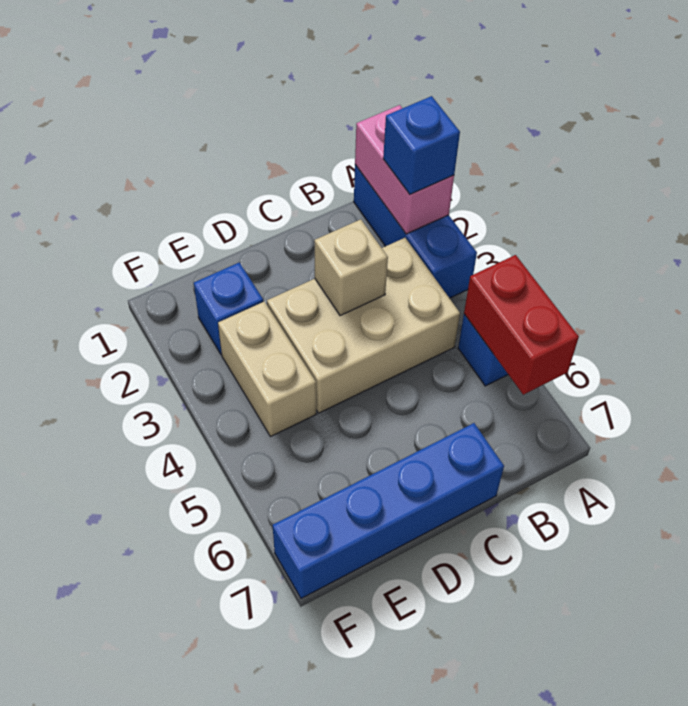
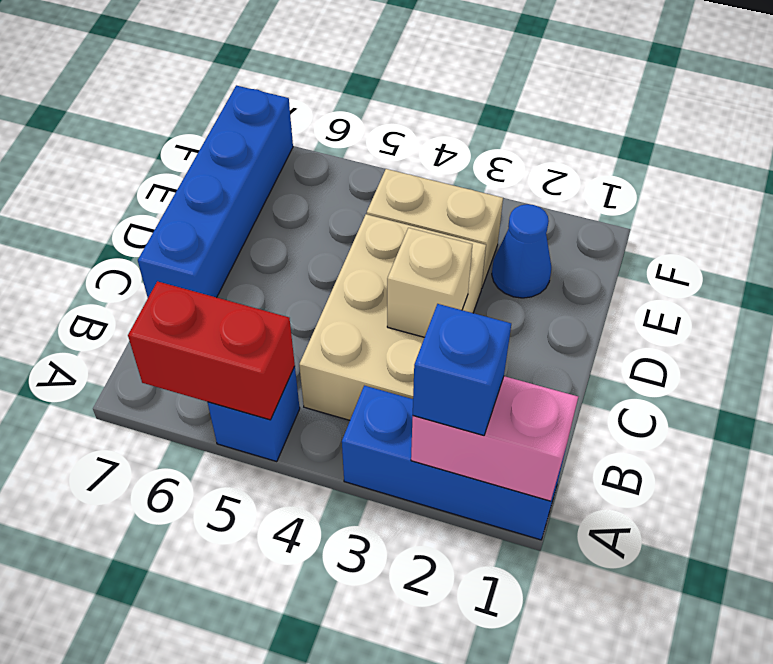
blue brick E2 level 1 -> blue cone E2 level 1

